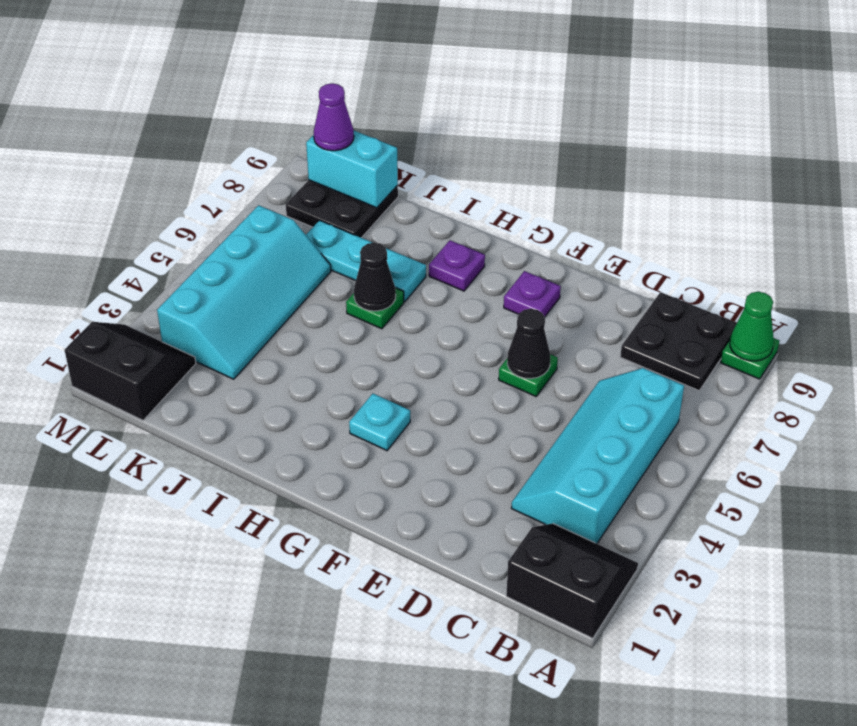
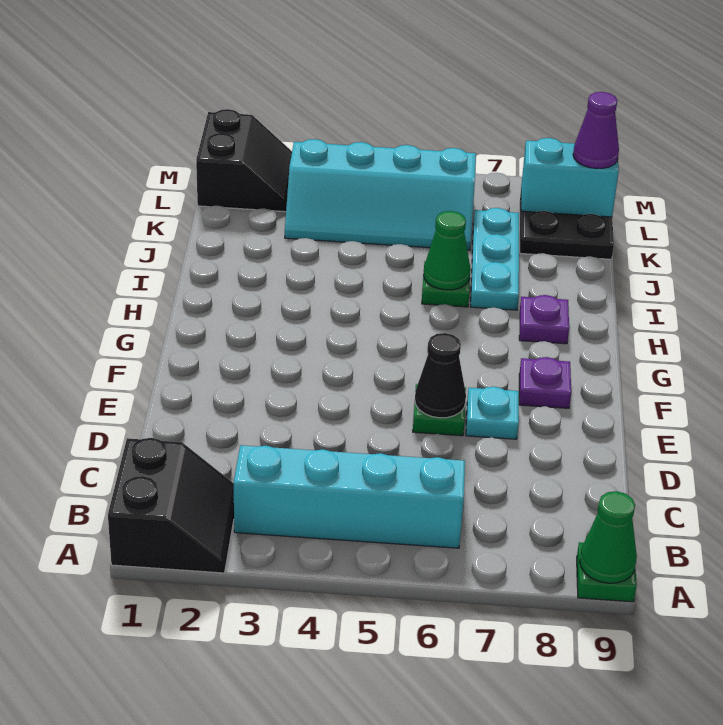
black plate B8:C9 level 1 -> none
cyan plate G3 level 1 -> cyan plate E7 level 1
black cone I6 level 2 -> green cone I6 level 2
cyan brick K9:L9 level 2 -> cyan brick L8:L9 level 2

